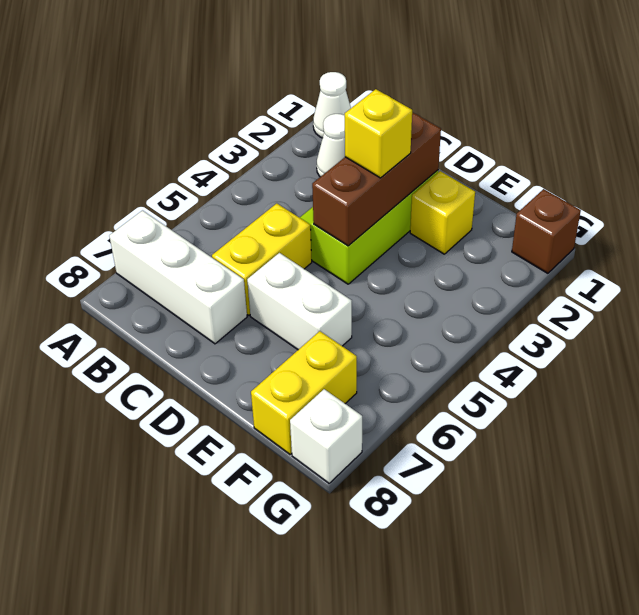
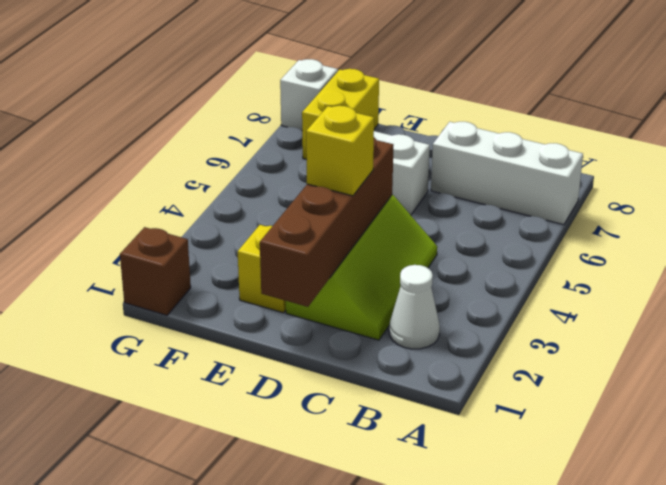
white cone A1 level 1 -> none
yellow brick C5:C6 level 1 -> none
brown brick D2:D4 level 2 -> brown brick D1:D4 level 2

